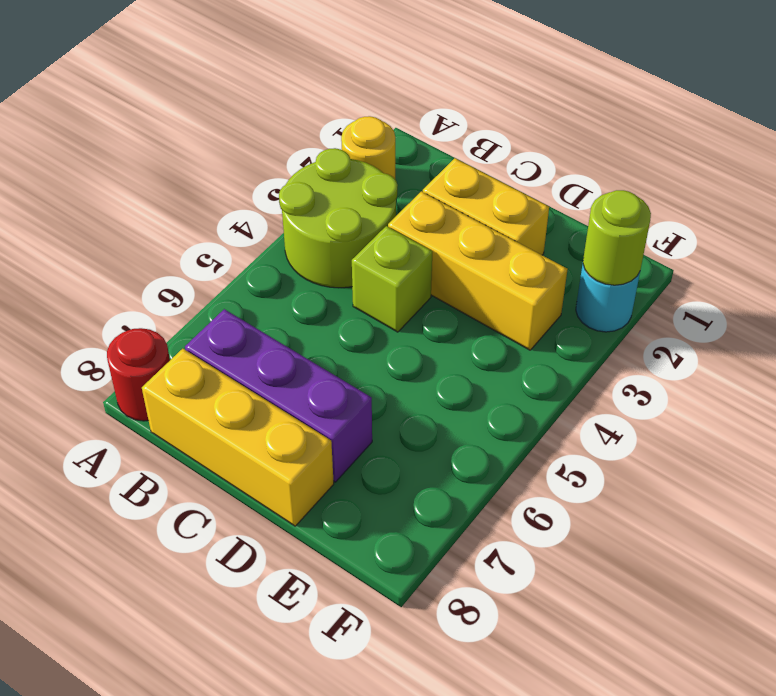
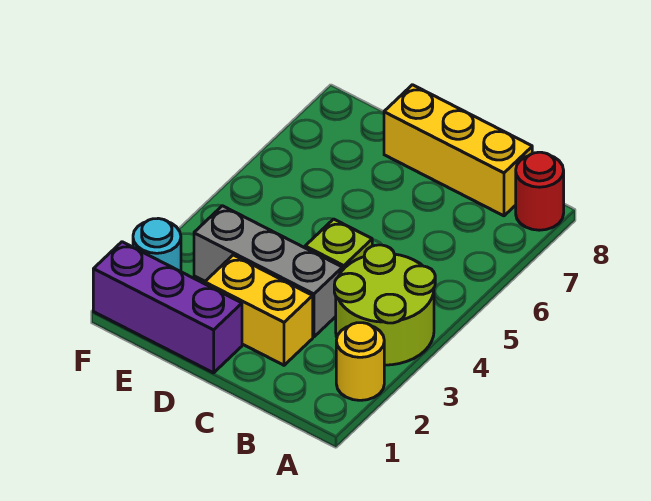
purple brick B7:D7 level 1 -> purple brick D1:F1 level 1
yellow brick C3:E3 level 1 -> grey brick C3:E3 level 1
lime round brick F2 level 2 -> none

